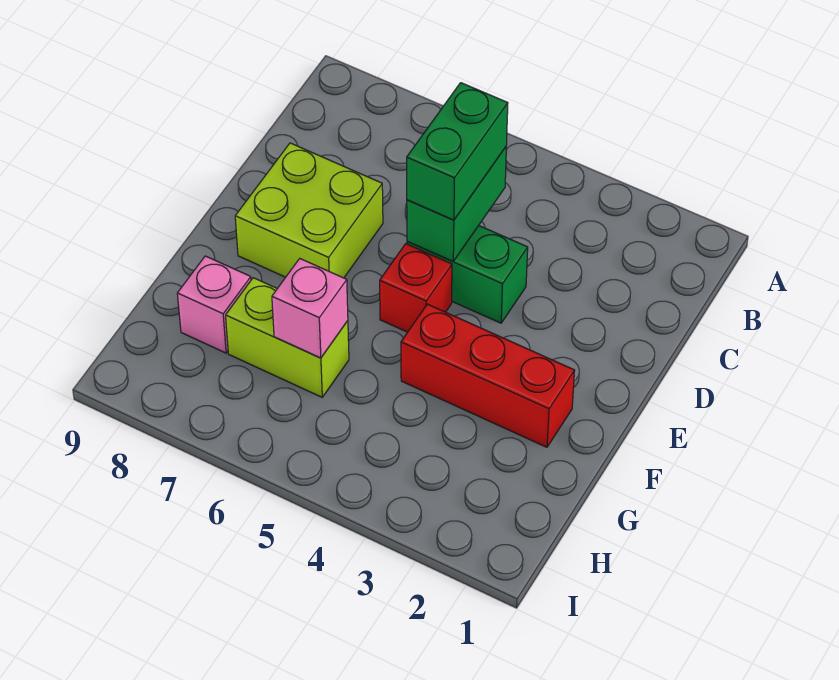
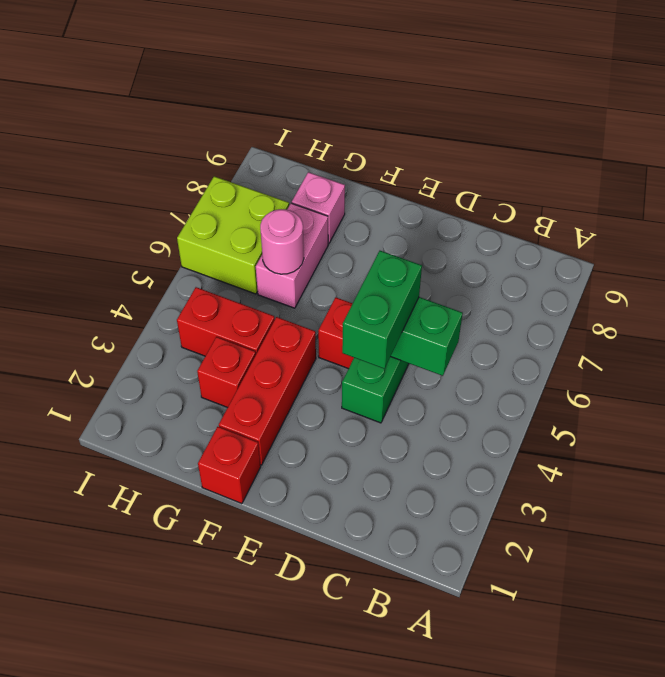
green brick C5:D5 level 3 -> green brick D4:D5 level 3
lime brick D7:E8 level 1 -> lime brick H6:I7 level 1
none -> red brick F1 level 1
none -> red brick G3 level 1
none -> red brick G4:H4 level 1
lime brick G6:G7 level 1 -> pink brick G6:G7 level 1
pink brick G6 level 2 -> pink round brick G6 level 2

